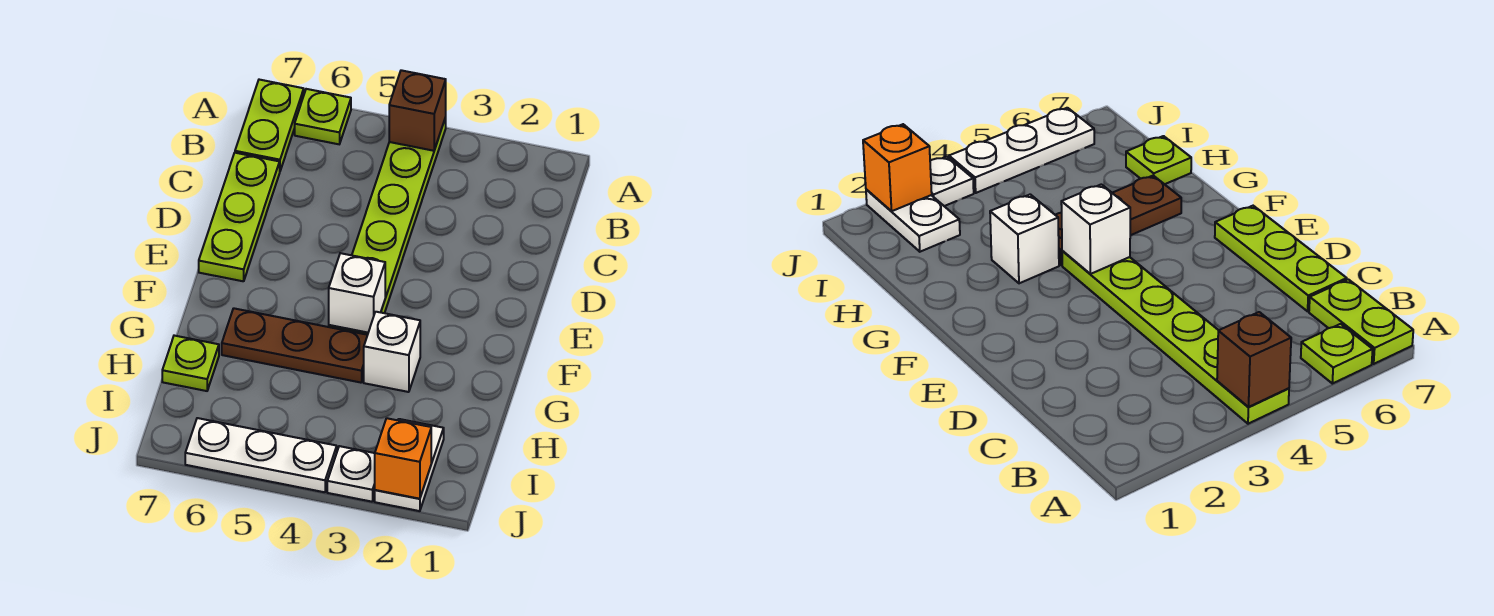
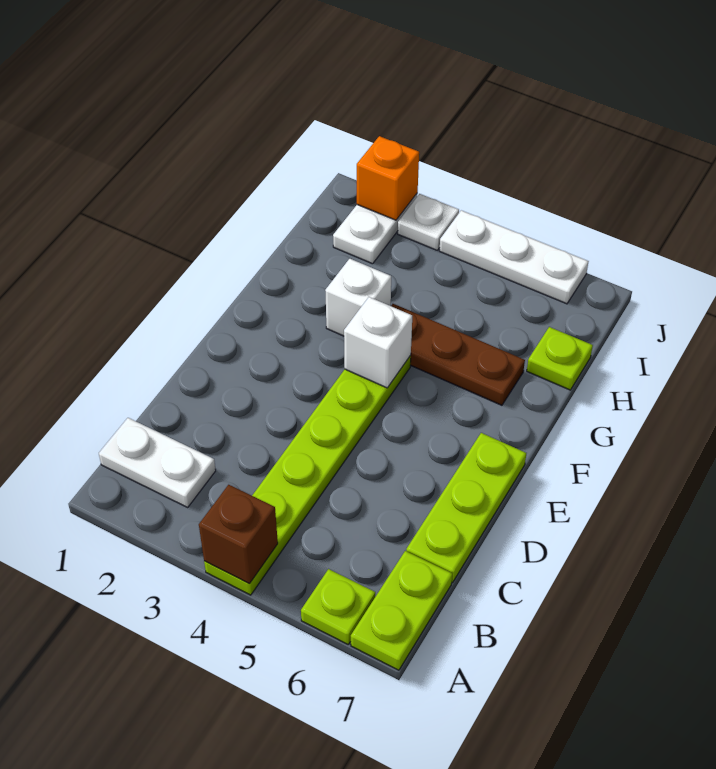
none -> white plate B1:B2 level 1

